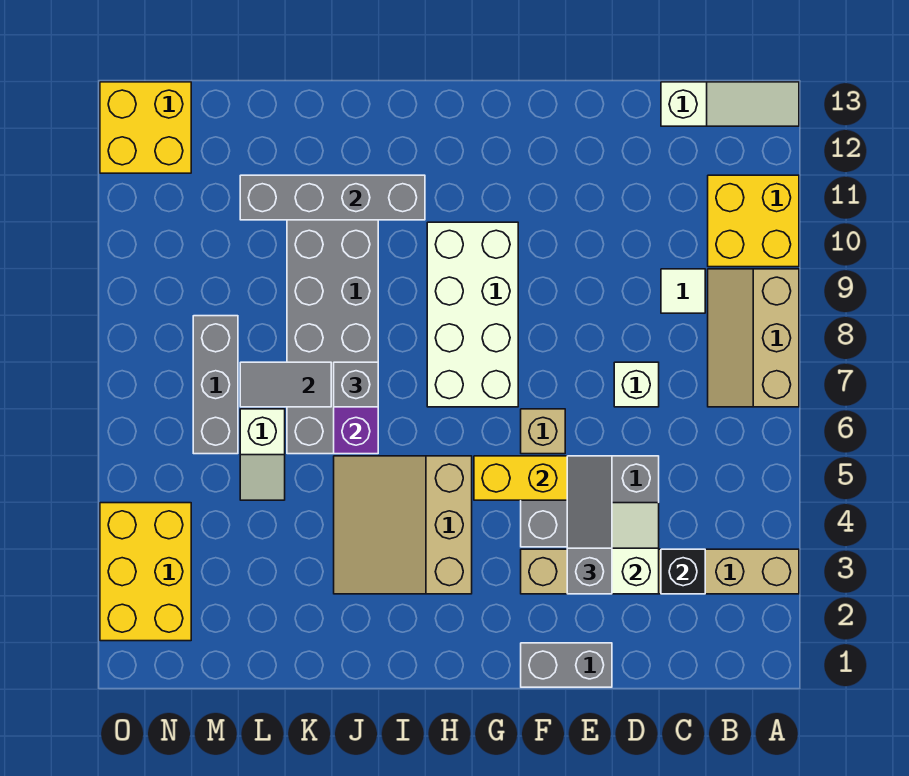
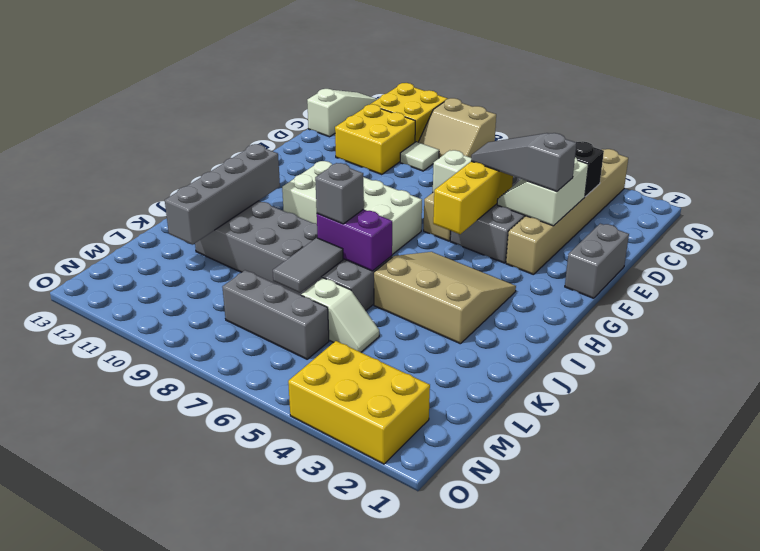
tan slope A7:B9 level 1 top A -> tan slope A8:B9 level 1 top A
tan slope H3:J5 level 1 top H -> tan slope H3:J5 level 1 top J
yellow brick N12:O13 level 1 -> yellow brick C10:D11 level 1

